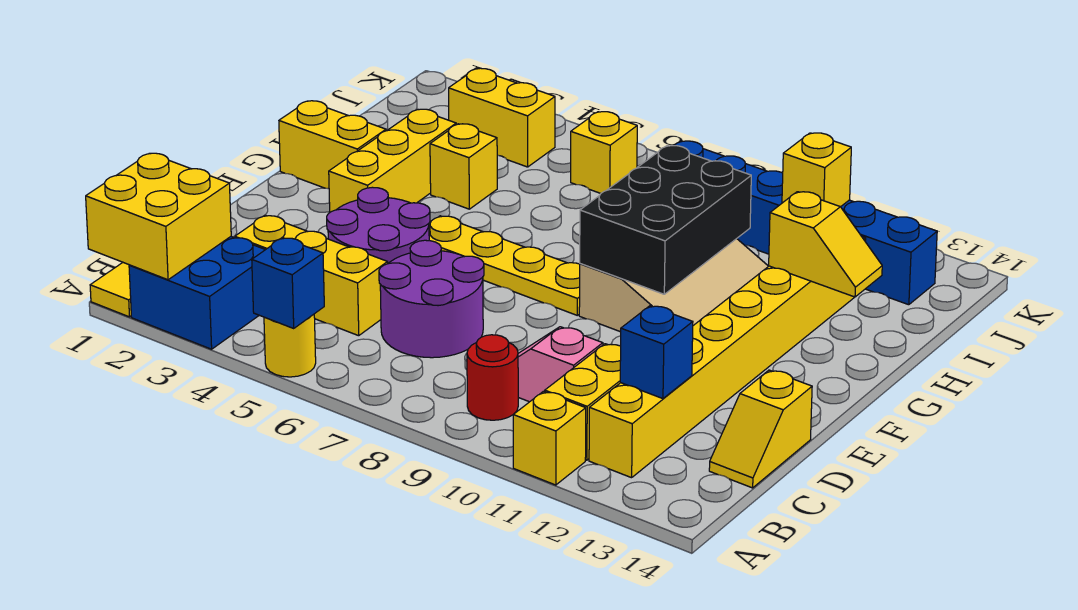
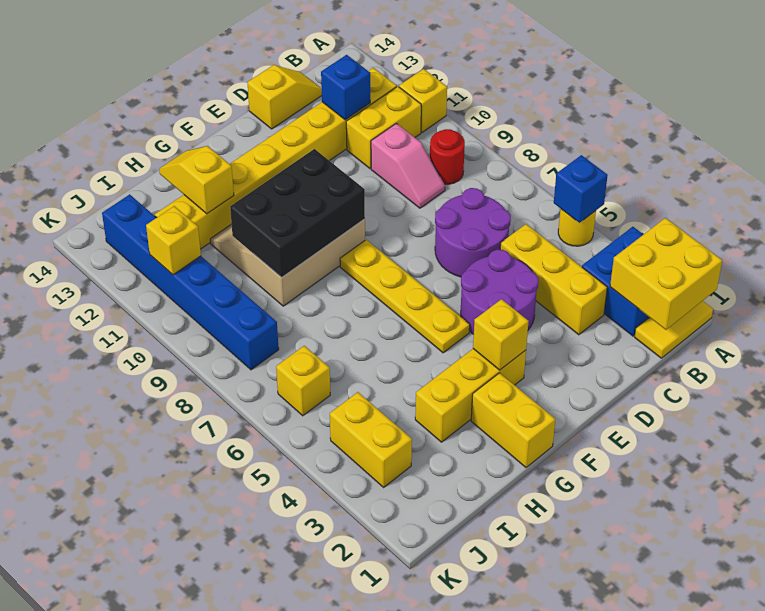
yellow brick H4 level 1 -> yellow brick F3 level 2

